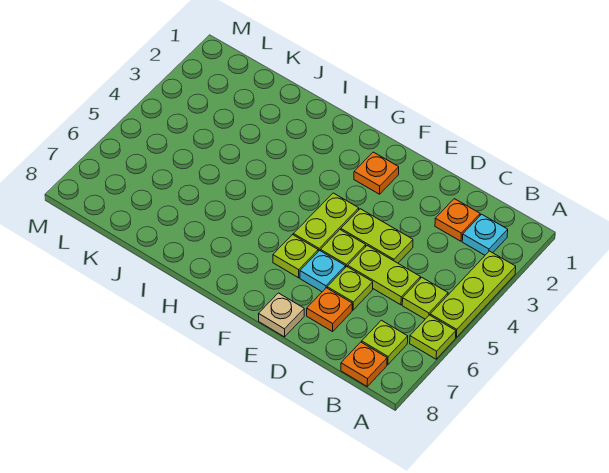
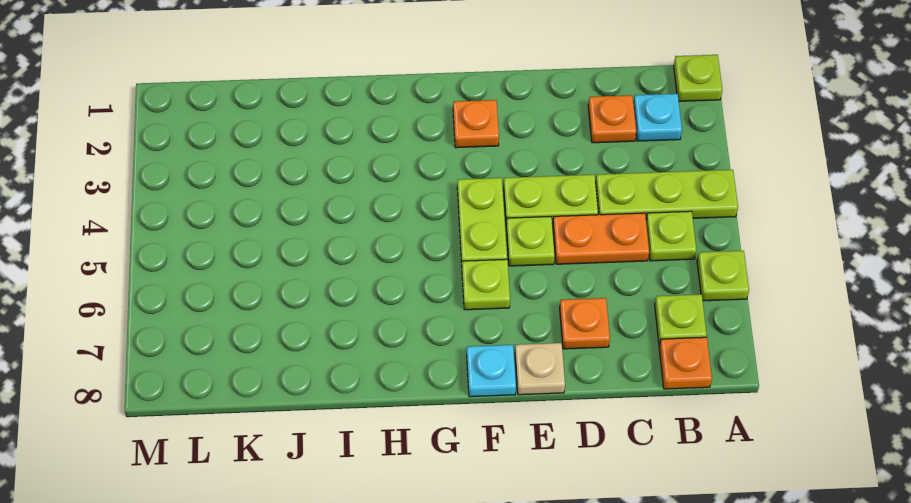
lime plate A3:A5 level 1 -> lime plate A4:C4 level 1
lime plate C5:D5 level 1 -> orange plate C5:D5 level 1
lime plate D6 level 1 -> lime plate A1 level 1
cyan plate E6 level 1 -> cyan plate F8 level 1

